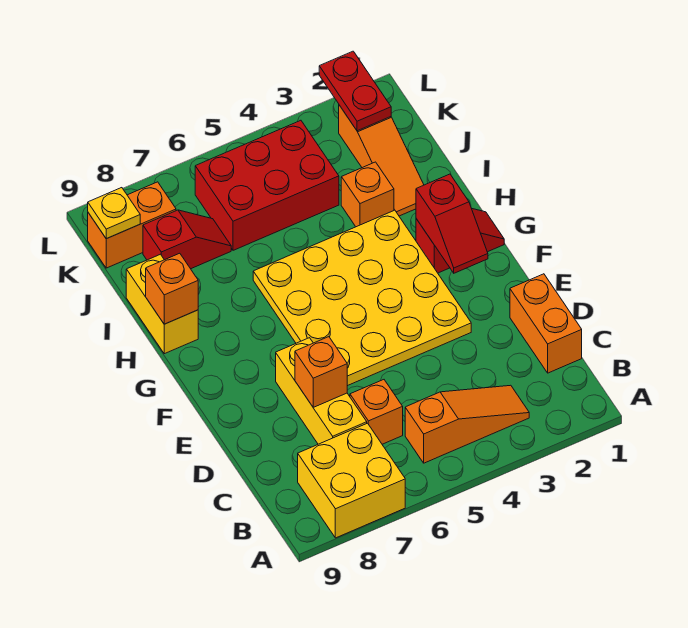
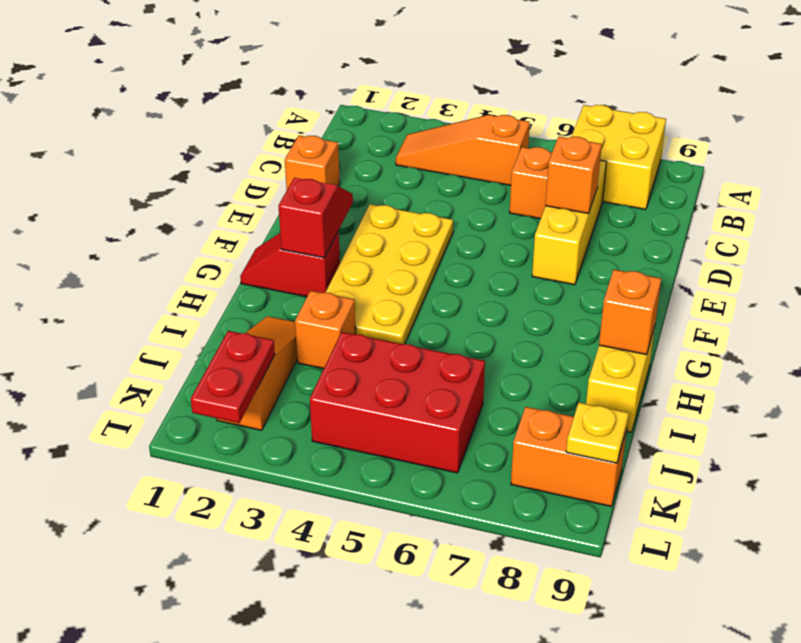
orange brick C1:D1 level 1 -> orange brick D1 level 1
yellow plate E3:H6 level 1 -> yellow plate E3:H4 level 1
red slope J7:J8 level 1 top 8 -> none

